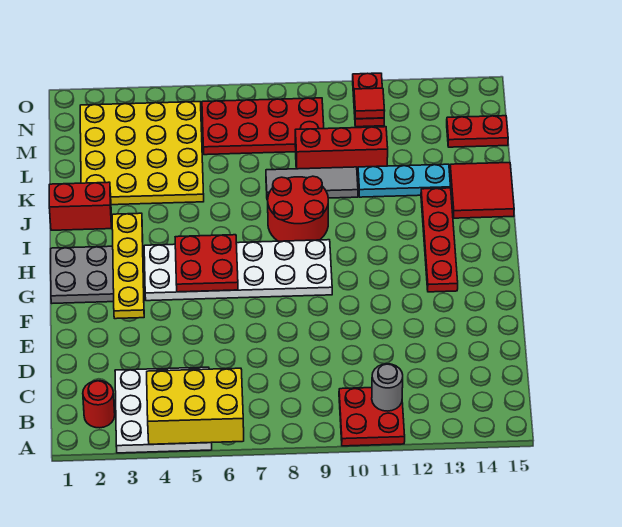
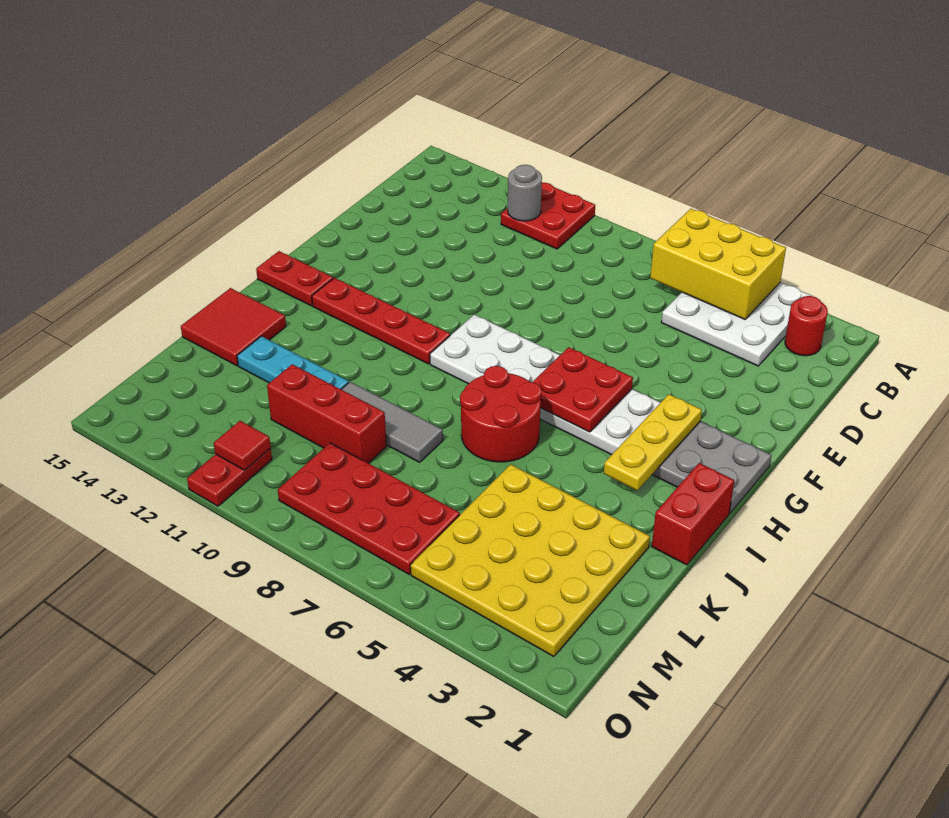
yellow plate F3:I3 level 2 -> yellow plate G3:I3 level 2
red plate G13:J13 level 1 -> red plate H10:H13 level 1
red round brick I8:J9 level 1 -> red round brick I6:J7 level 1
red brick J1:J2 level 1 -> red brick I1:J1 level 1
red plate M14:M15 level 1 -> red plate H14:H15 level 1

